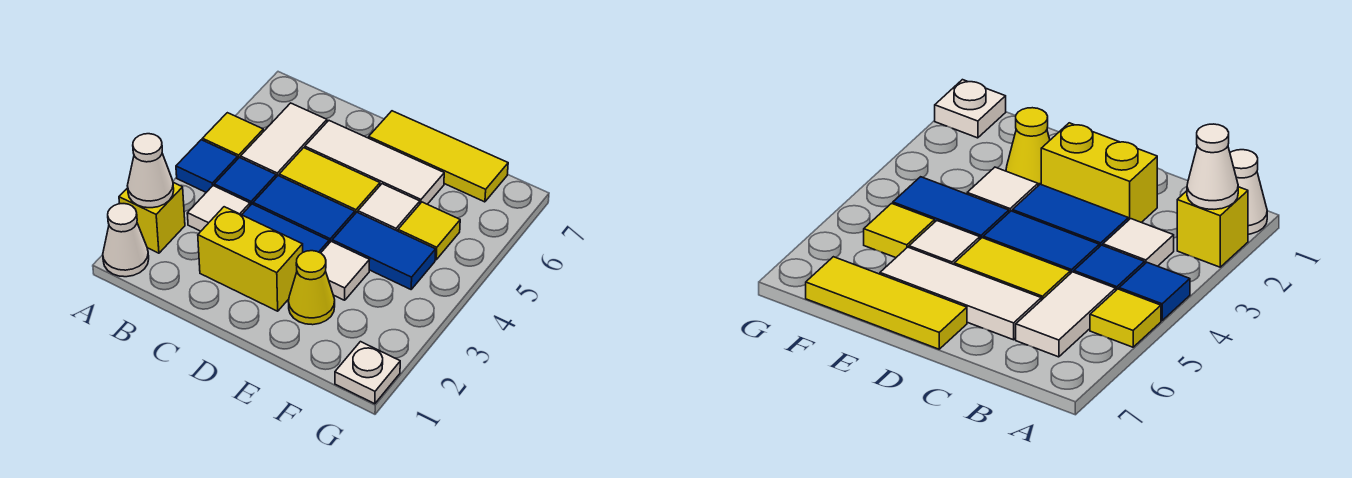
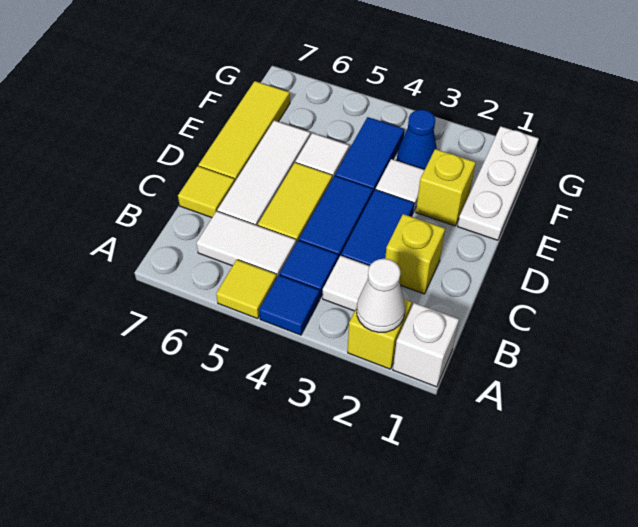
white cone A1 level 1 -> white brick A1 level 1
yellow brick C2:D2 level 1 -> yellow brick C2 level 1
yellow cone E2 level 1 -> yellow brick E2 level 1
none -> blue cone F3 level 1
yellow tile F5 level 1 -> yellow tile C7 level 1
white plate G1 level 1 -> white plate E1:G1 level 1

